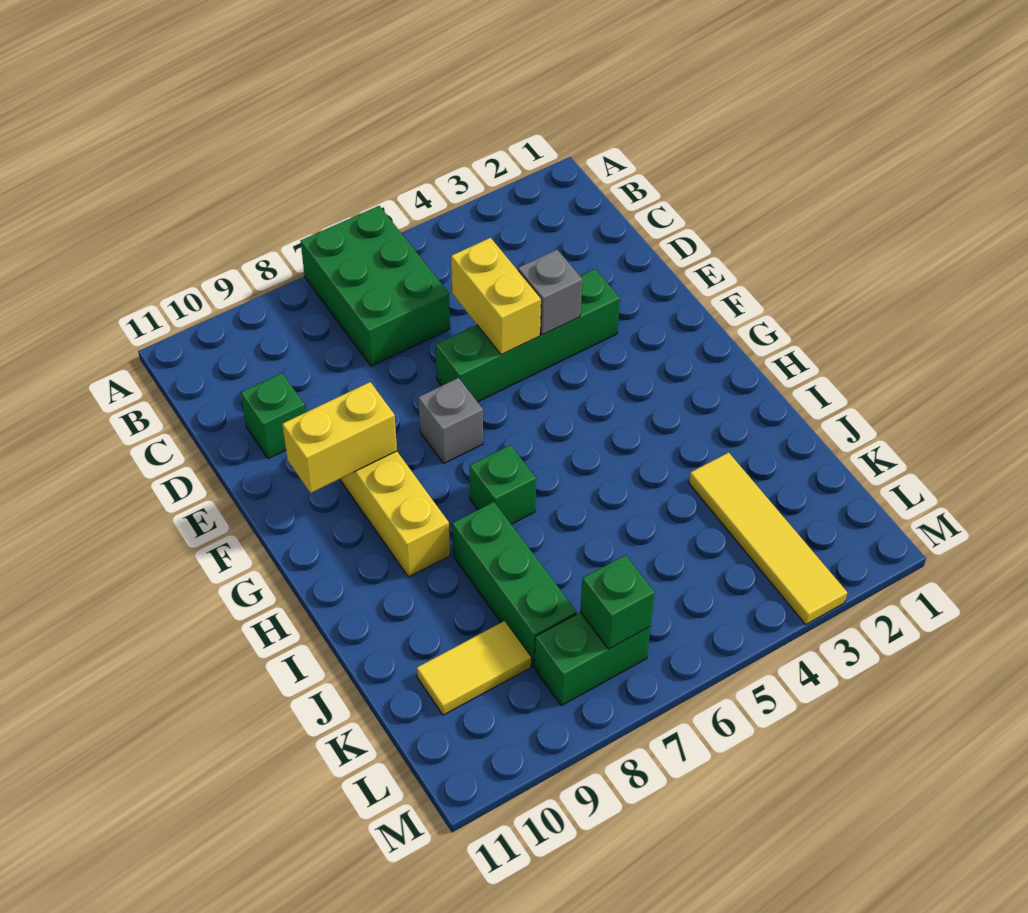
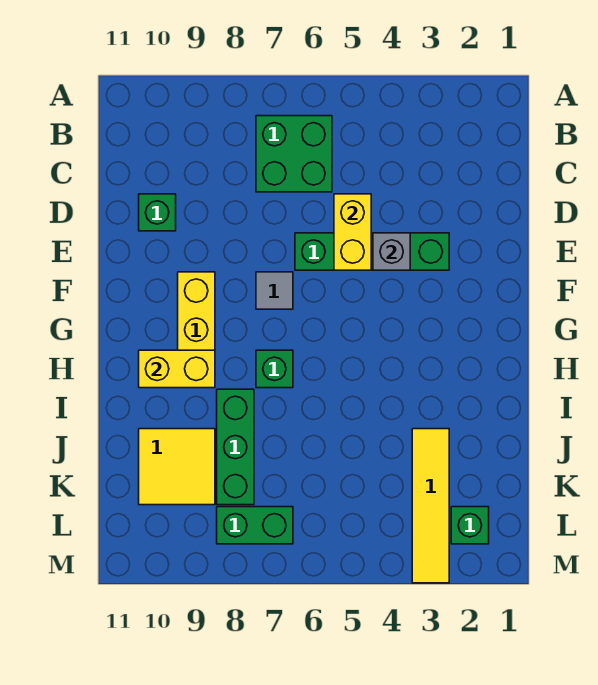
green brick A6:C7 level 1 -> green brick B6:C7 level 1
grey brick F7 level 1 -> grey tile F7 level 1
yellow brick F9:F10 level 2 -> yellow brick H9:H10 level 2
yellow tile K9:K10 level 1 -> yellow tile J9:K10 level 1
green brick L7 level 2 -> green brick L2 level 1

